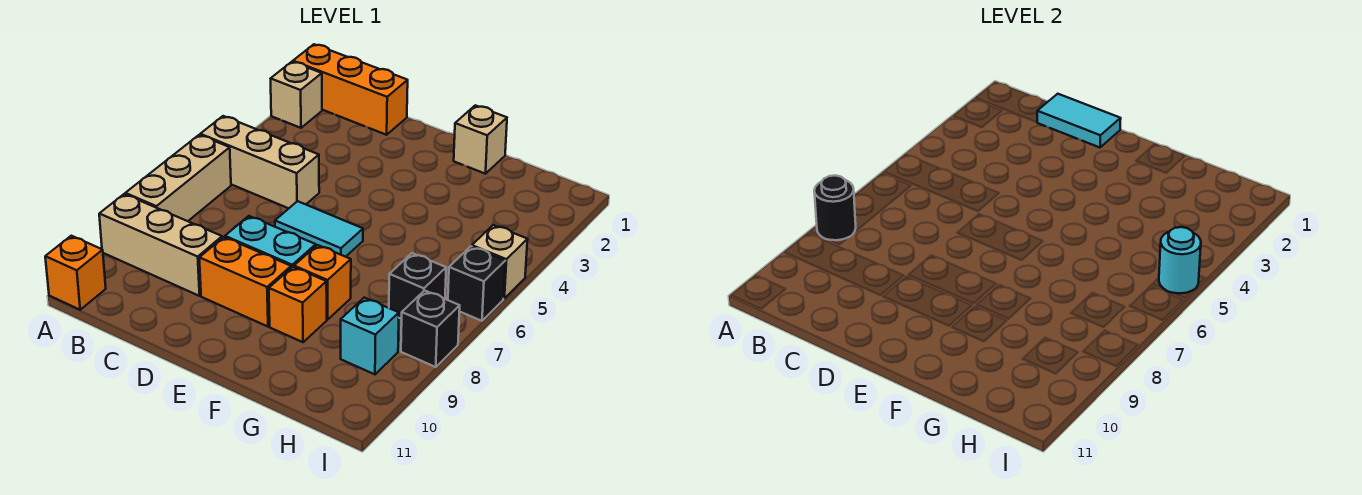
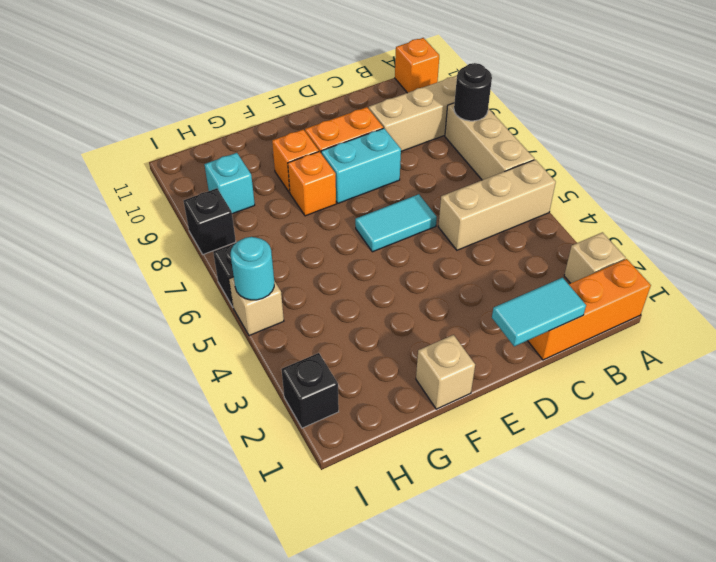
black brick H7 level 1 -> black brick I2 level 1

